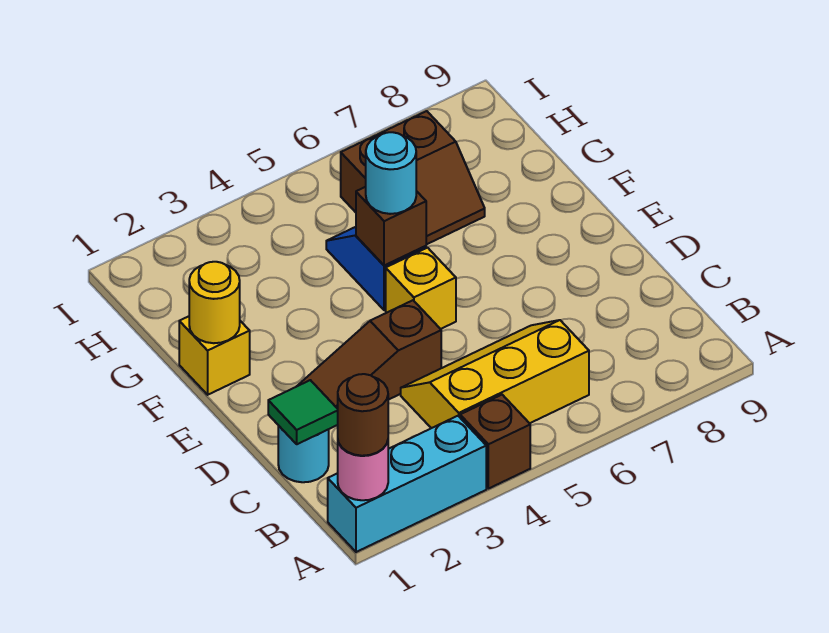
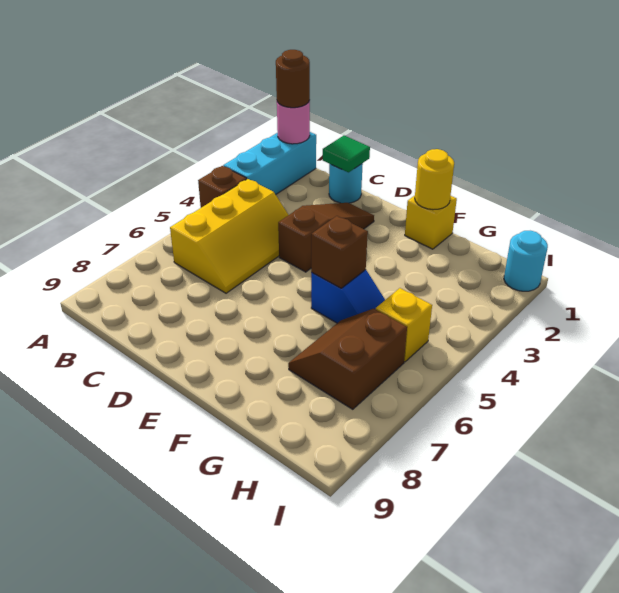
yellow brick E5 level 1 -> yellow brick H5 level 1
cyan round brick F5 level 3 -> cyan round brick I1 level 1

